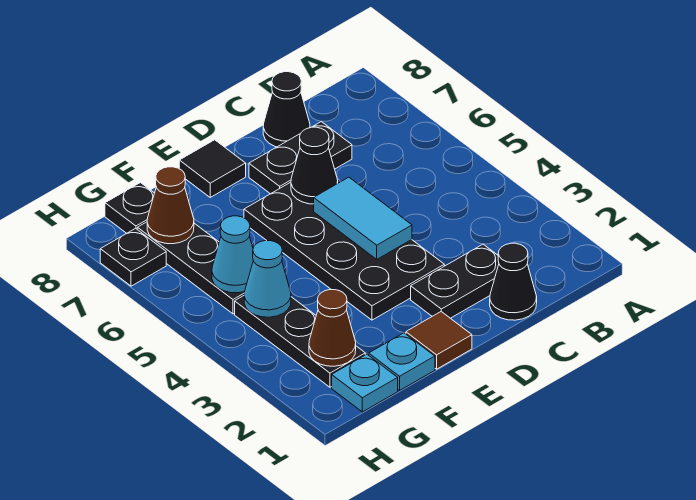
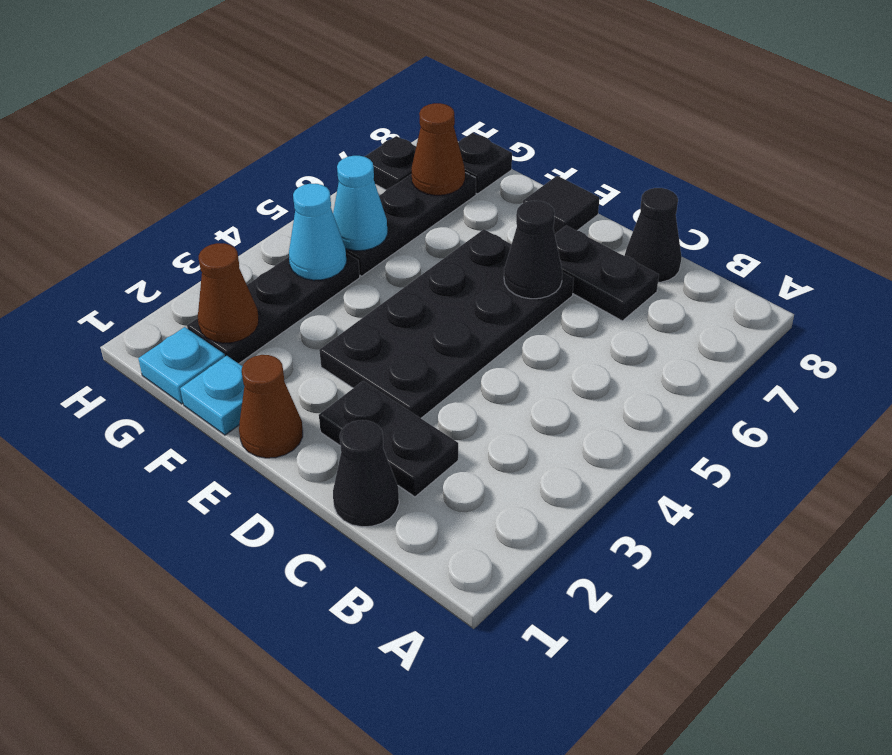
cyan tile D4:D5 level 2 -> none
brown tile E1 level 1 -> brown cone E1 level 1

